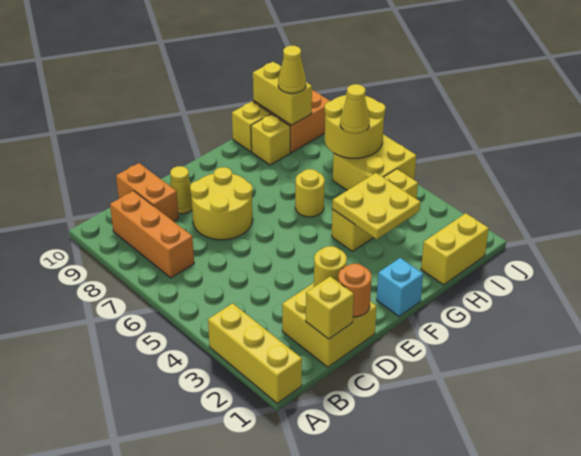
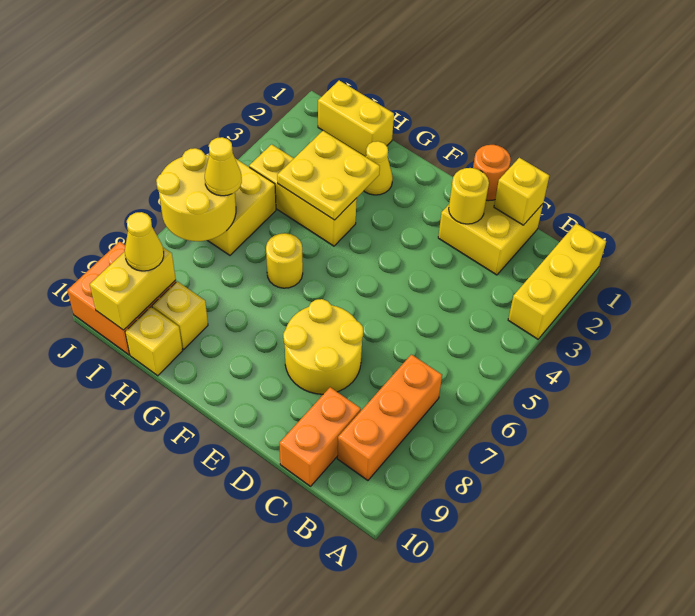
yellow cone D9 level 1 -> yellow cone G2 level 1
cyan brick F1 level 1 -> none

